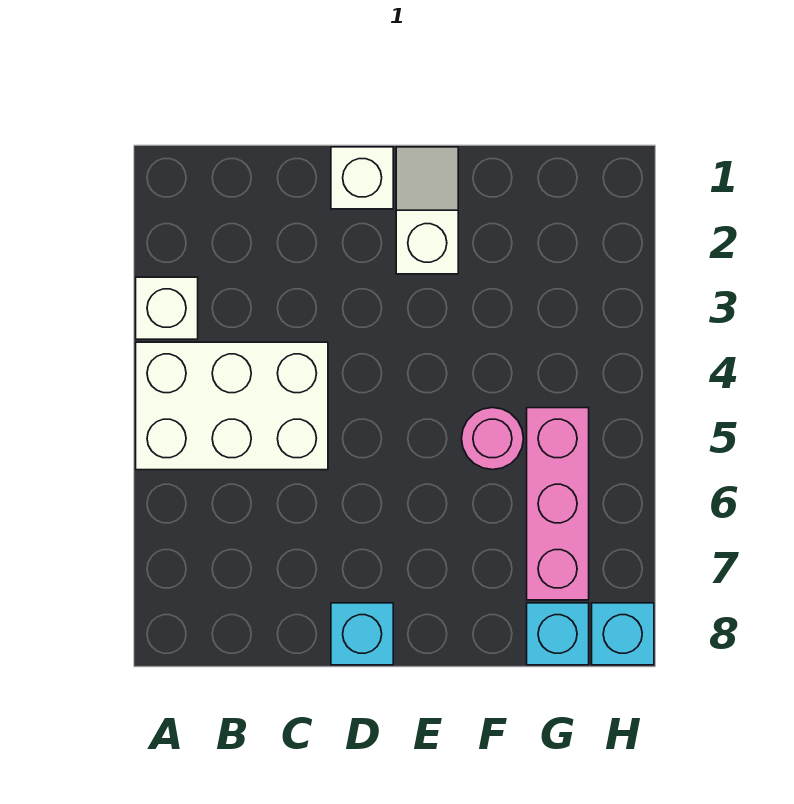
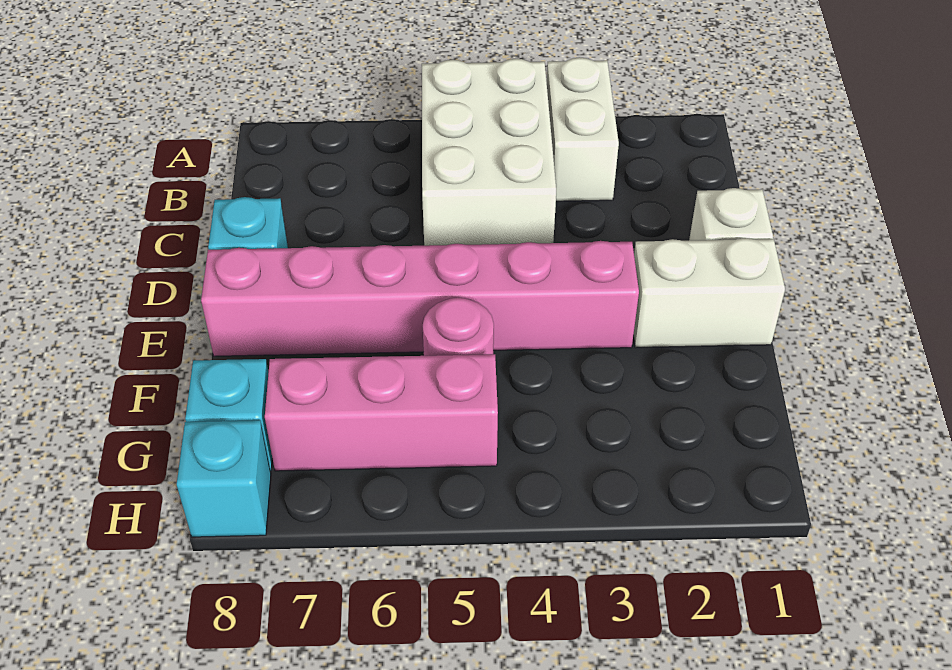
white brick A3 level 1 -> white brick A3:B3 level 1
white slope E1:E2 level 1 top 2 -> white brick E1:E2 level 1
none -> pink brick E3:E8 level 1

